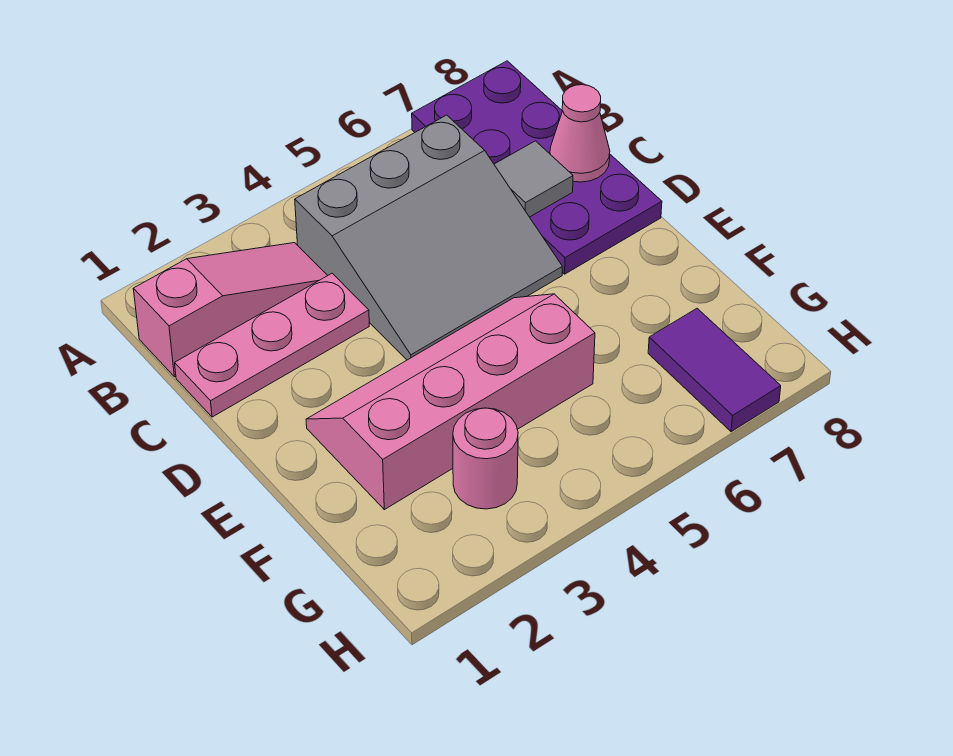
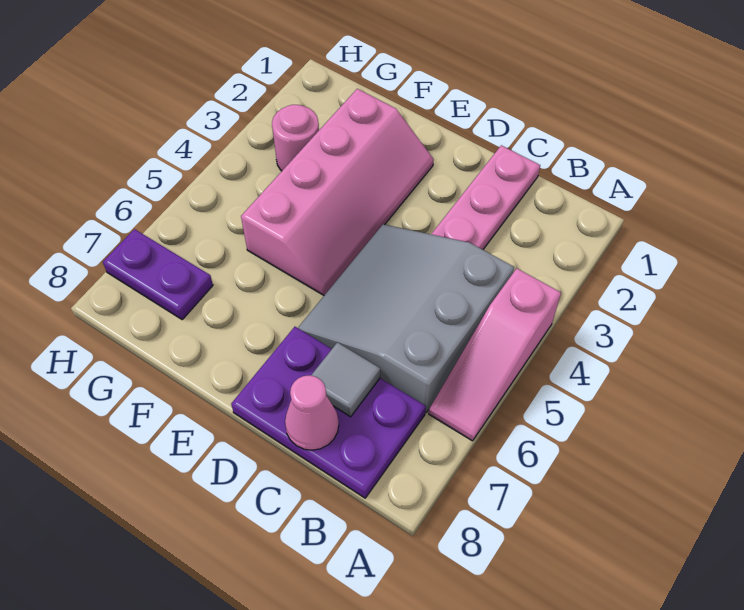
purple plate A7:D8 level 1 -> purple plate B7:D8 level 1
pink slope B1:B3 level 1 top 1 -> pink slope A4:A6 level 1 top 4
purple tile G7:H7 level 1 -> purple plate G7:H7 level 1

